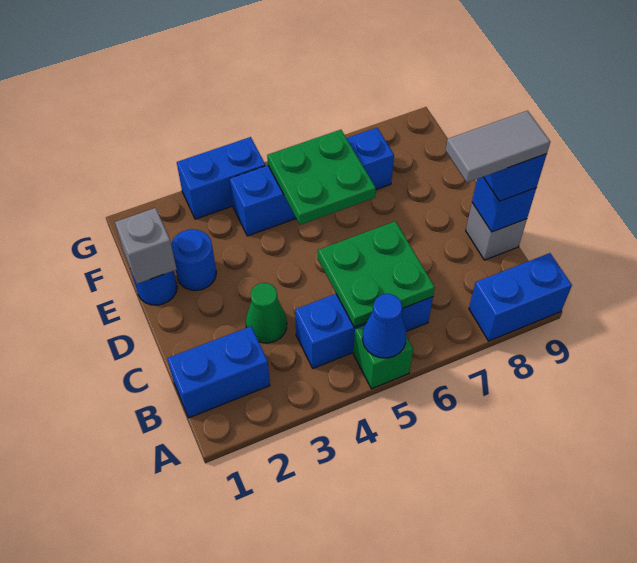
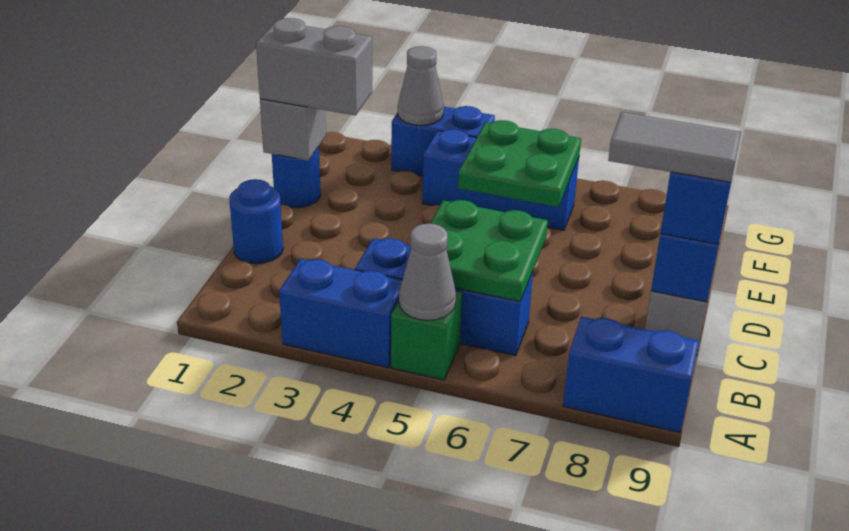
blue cone A5 level 2 -> grey cone A5 level 2
blue brick B1:B2 level 1 -> blue brick A3:A4 level 1
green cone C3 level 1 -> none
none -> grey brick E1:E2 level 3
blue round brick E2 level 1 -> blue round brick C1 level 1
blue brick F4:F7 level 1 -> blue brick F4:F6 level 1
none -> grey cone G3 level 2

